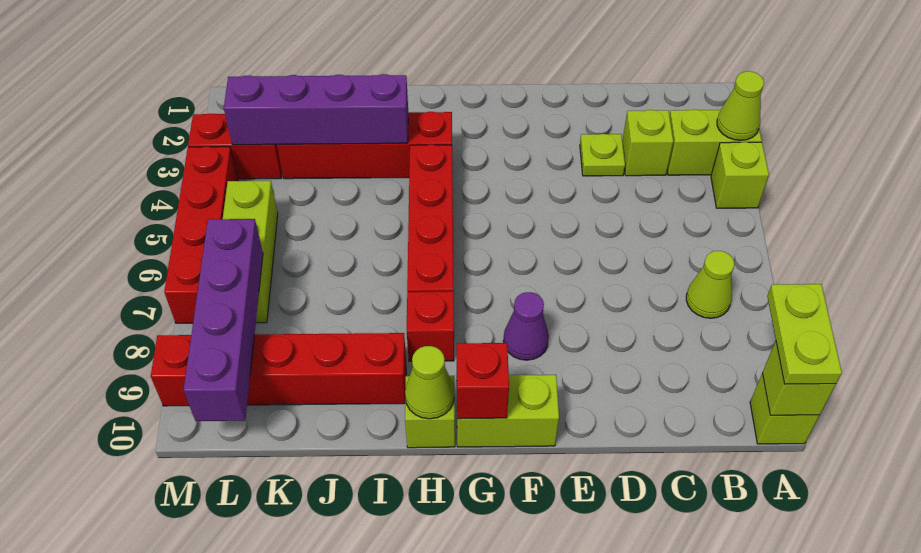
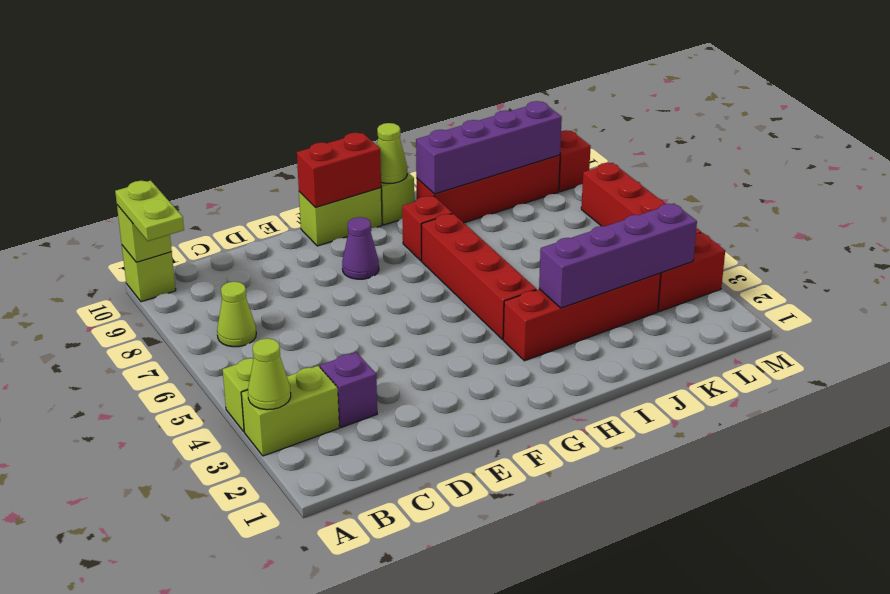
lime brick C3 level 1 -> purple brick C3 level 1
lime plate D3 level 1 -> none
red brick G10 level 2 -> red brick F10:G10 level 2
lime brick L5:L7 level 1 -> none
purple brick L7:L10 level 2 -> purple brick I9:L9 level 2

